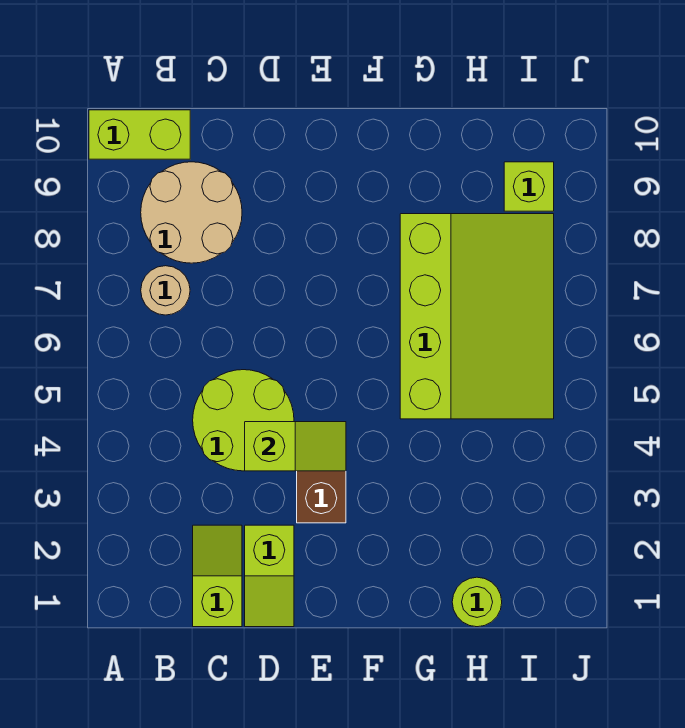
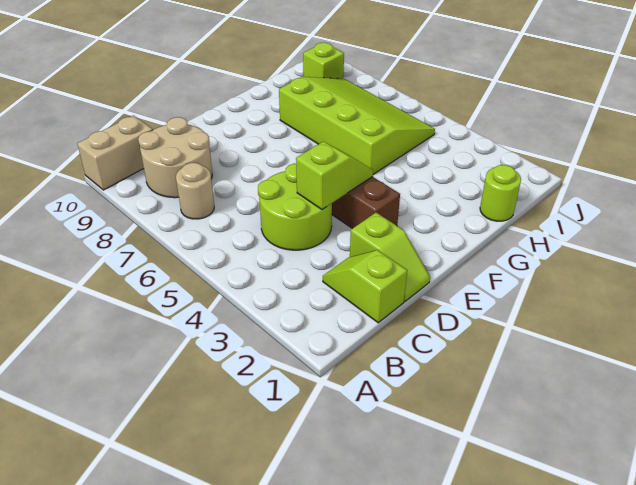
lime brick A10:B10 level 1 -> tan brick A10:B10 level 1

